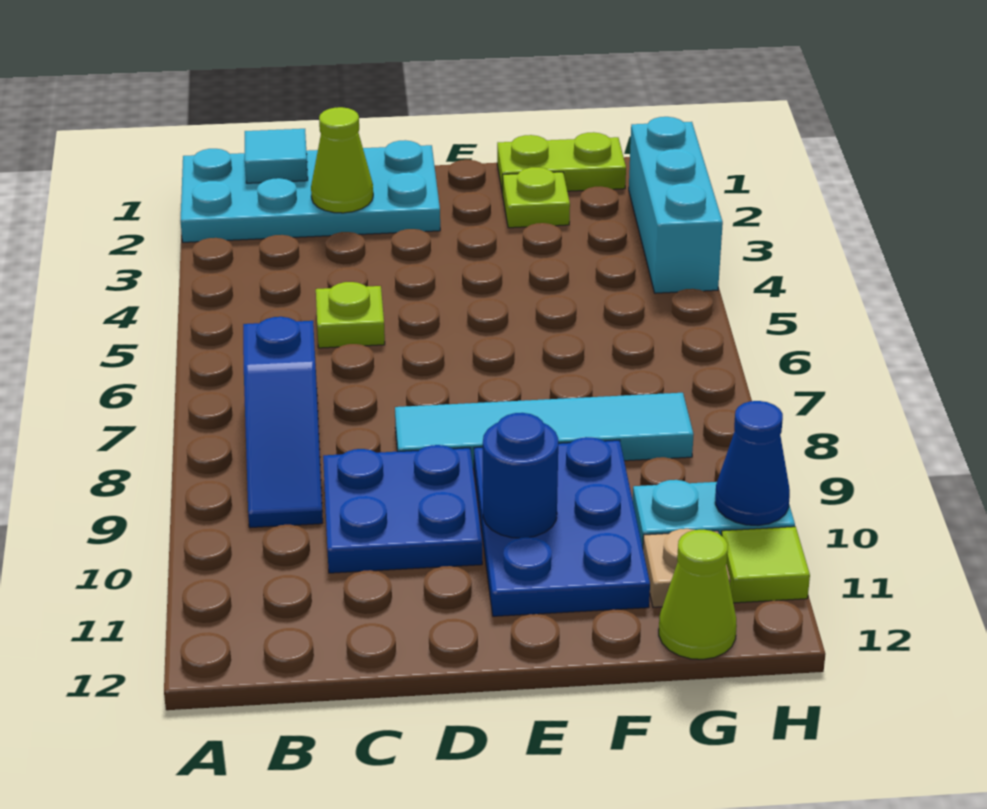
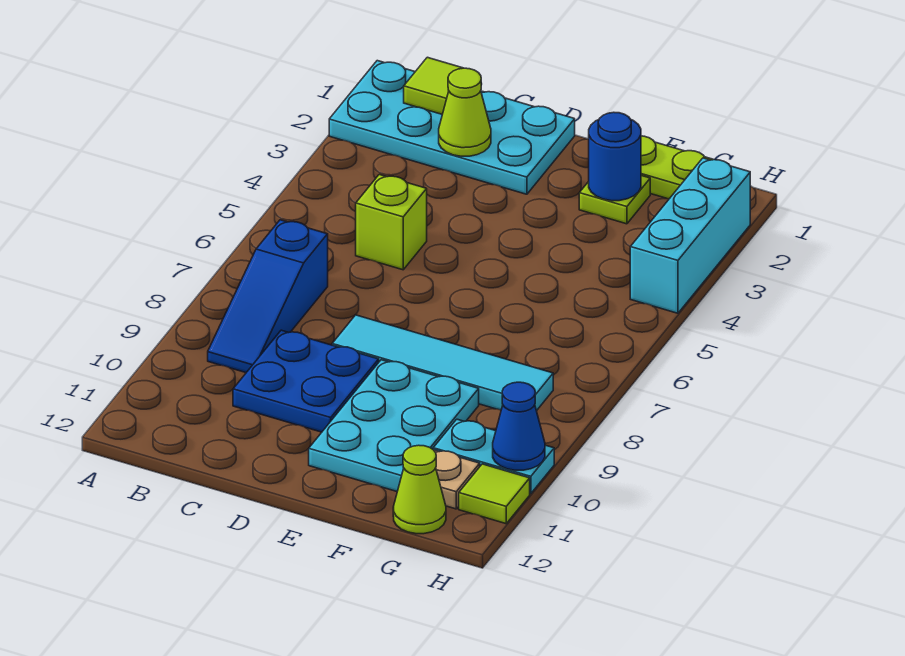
cyan tile B1 level 2 -> lime tile B1 level 2
lime plate C5 level 1 -> lime brick C5 level 1
blue plate E9:F11 level 1 -> cyan plate E9:F11 level 1
blue round brick E10 level 2 -> blue round brick F2 level 2

